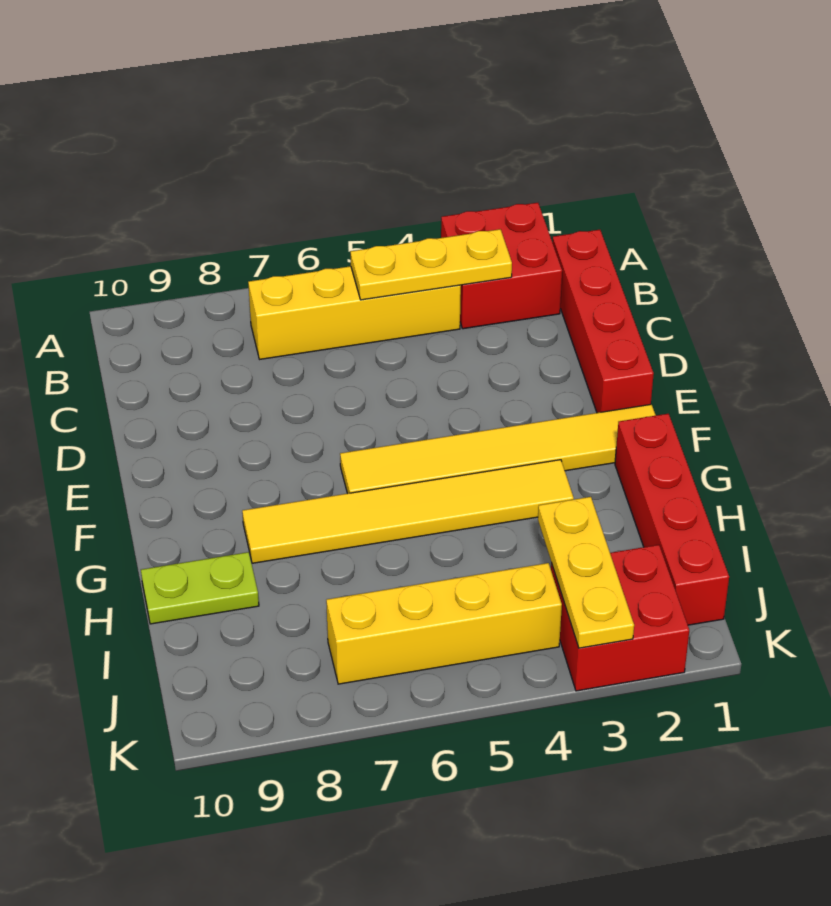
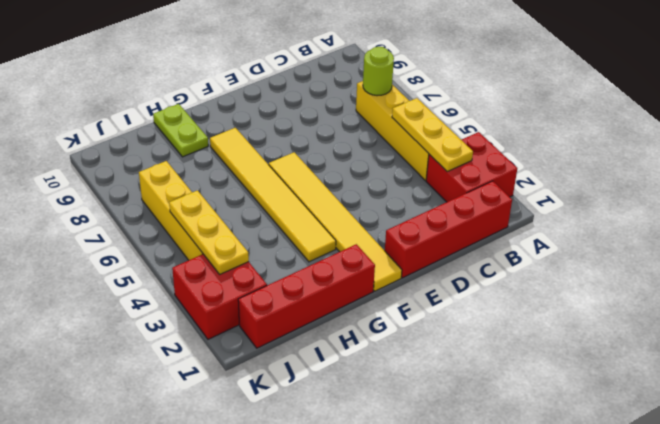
none -> lime round brick B7 level 2
yellow plate I3:K3 level 2 -> yellow plate J3:J5 level 2

